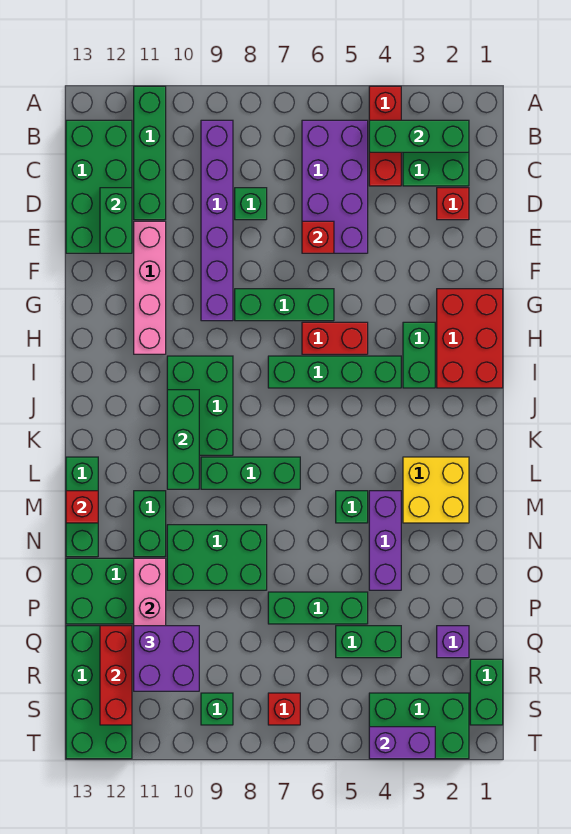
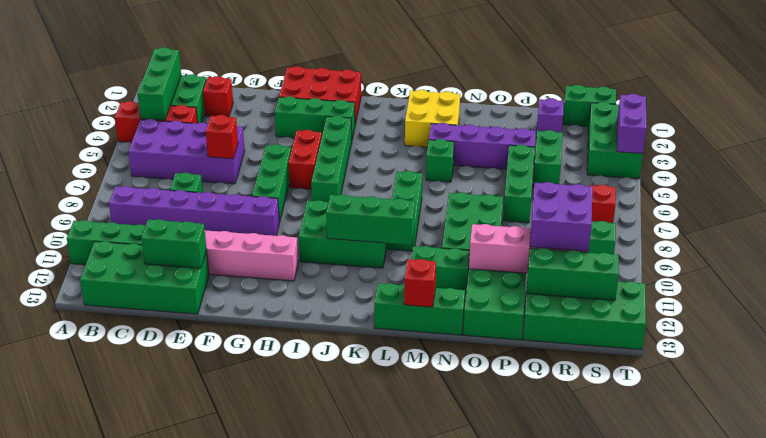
green brick H3:I3 level 1 -> green brick G3:I3 level 1
purple brick M4:O4 level 1 -> purple brick M4:P4 level 1
red brick Q12:S12 level 2 -> green brick Q12:S12 level 2

